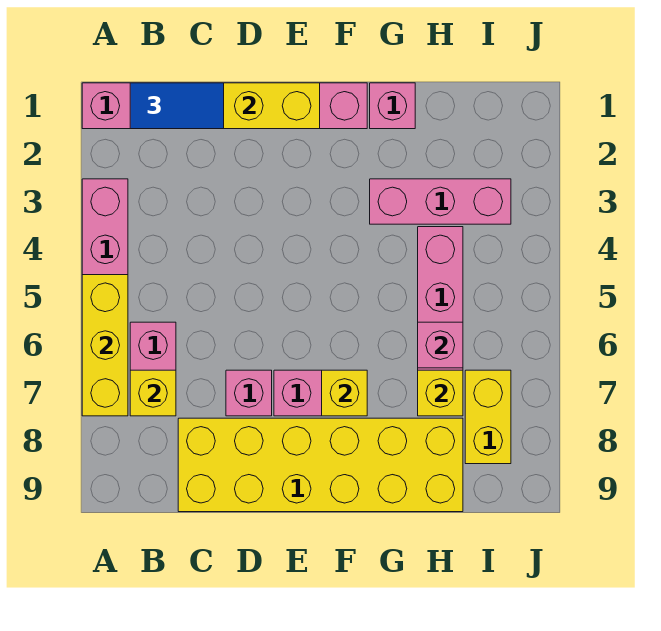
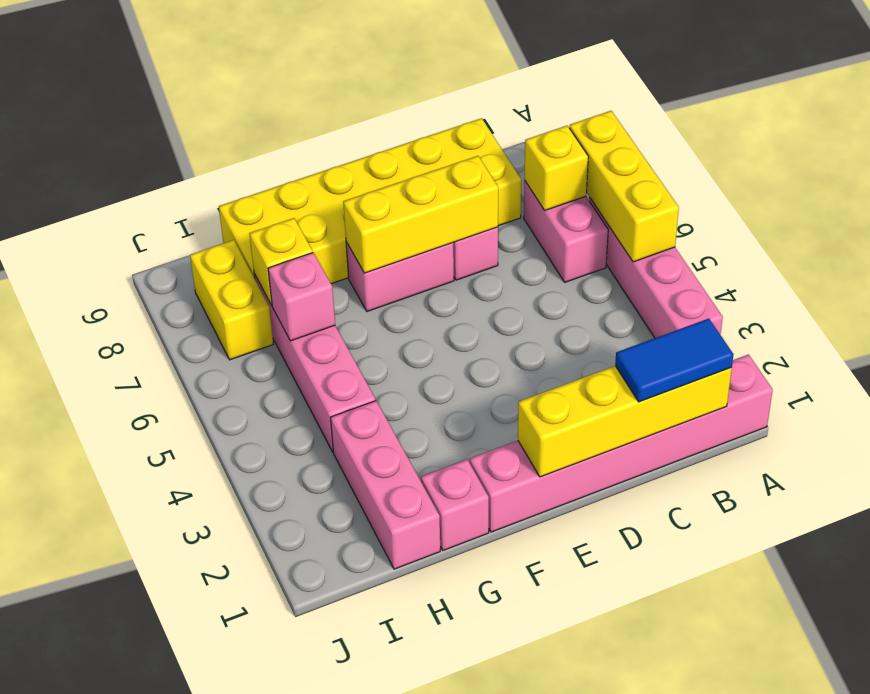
yellow brick F7 level 2 -> yellow brick D7:F7 level 2
pink brick G3:I3 level 1 -> pink brick H1:H3 level 1

